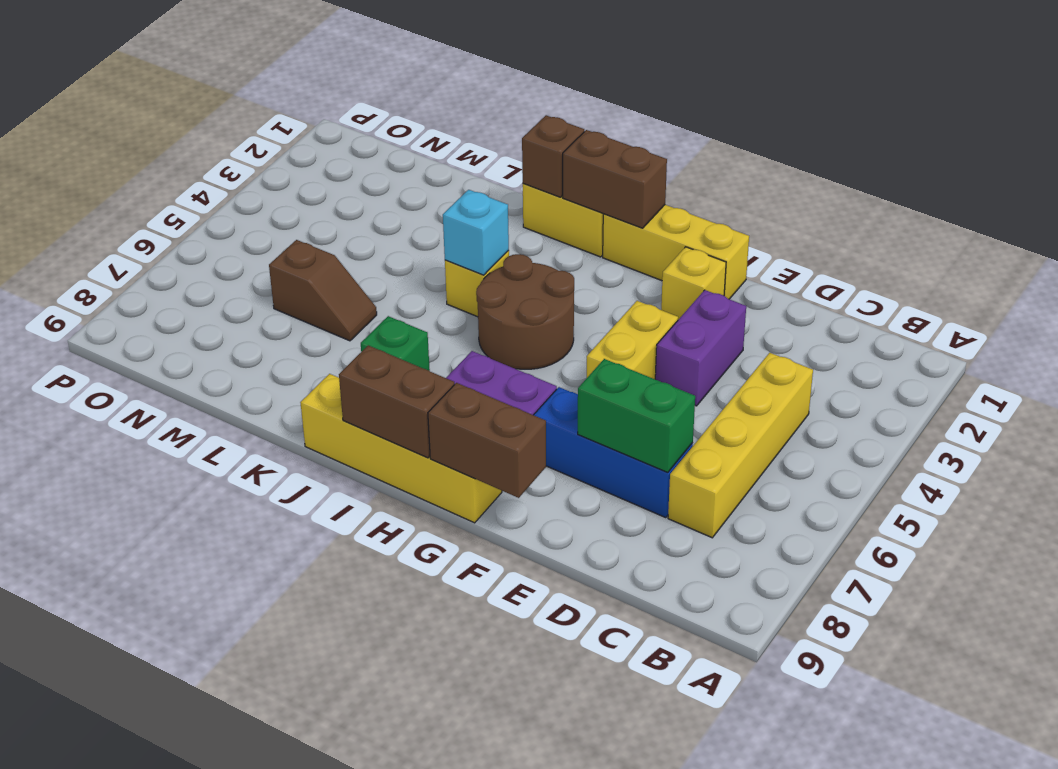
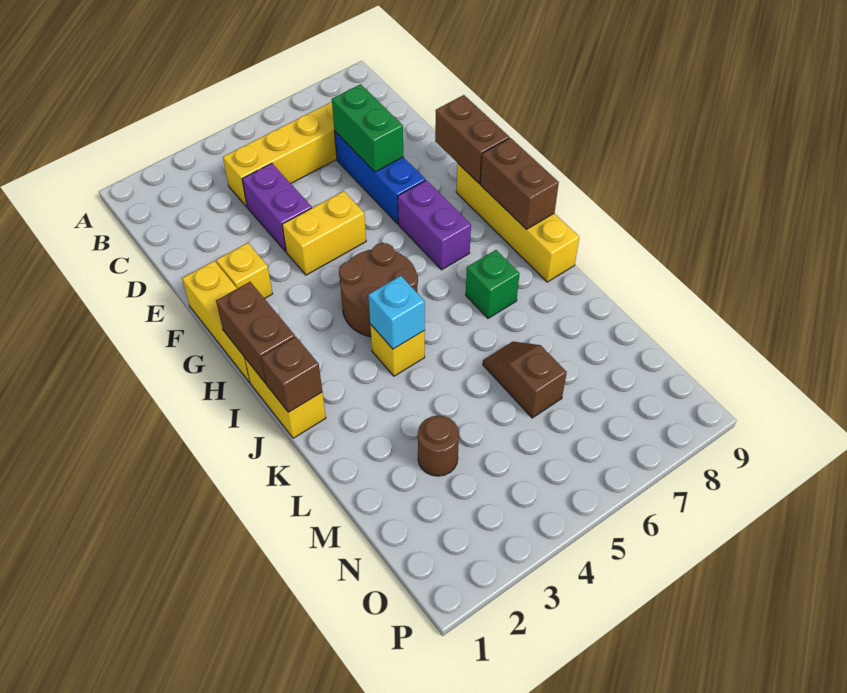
purple brick E3:E4 level 1 -> purple brick D4:E4 level 1
none -> brown round brick M3 level 1

